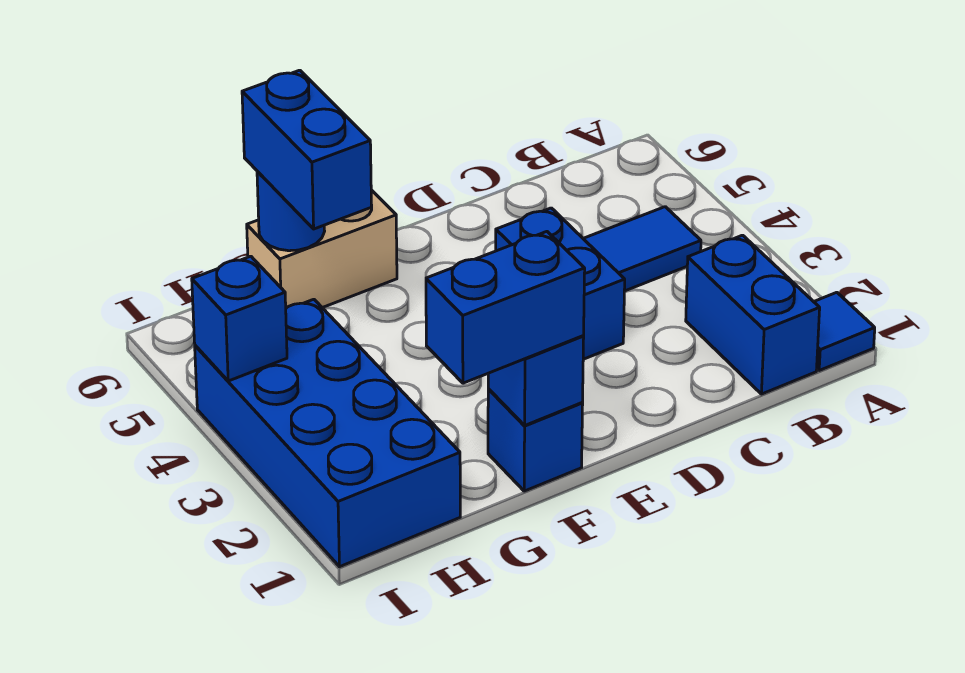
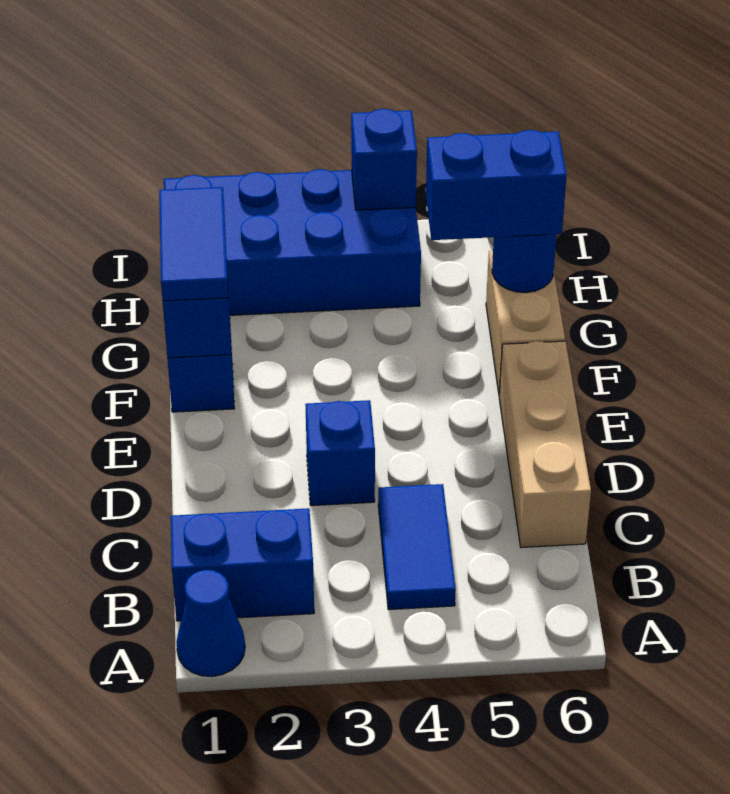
blue tile A1 level 1 -> blue cone A1 level 1
none -> tan brick C6:E6 level 1
blue brick D3:D4 level 1 -> blue brick D3 level 1
blue brick F1:G1 level 3 -> blue tile F1:G1 level 3

